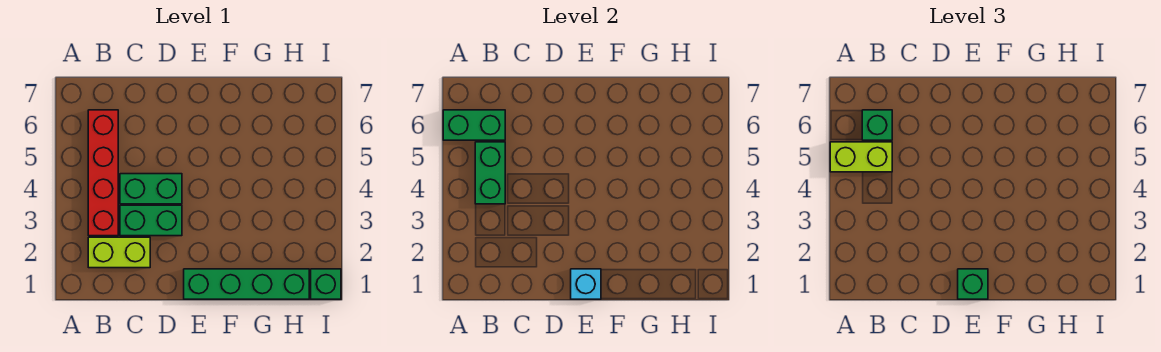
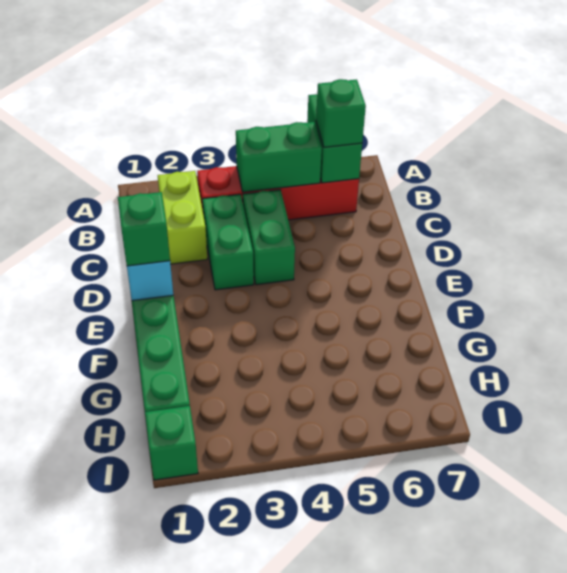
lime brick A5:B5 level 3 -> none

